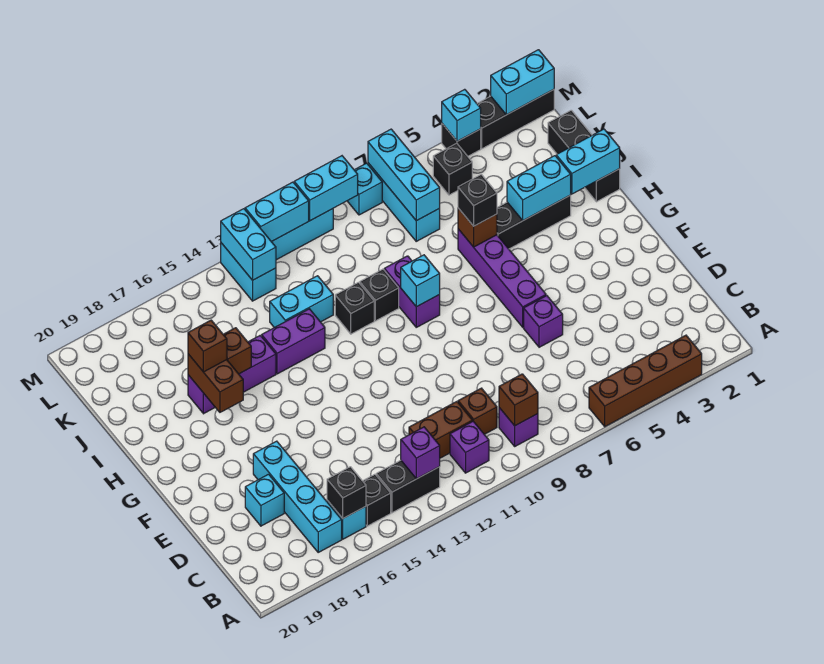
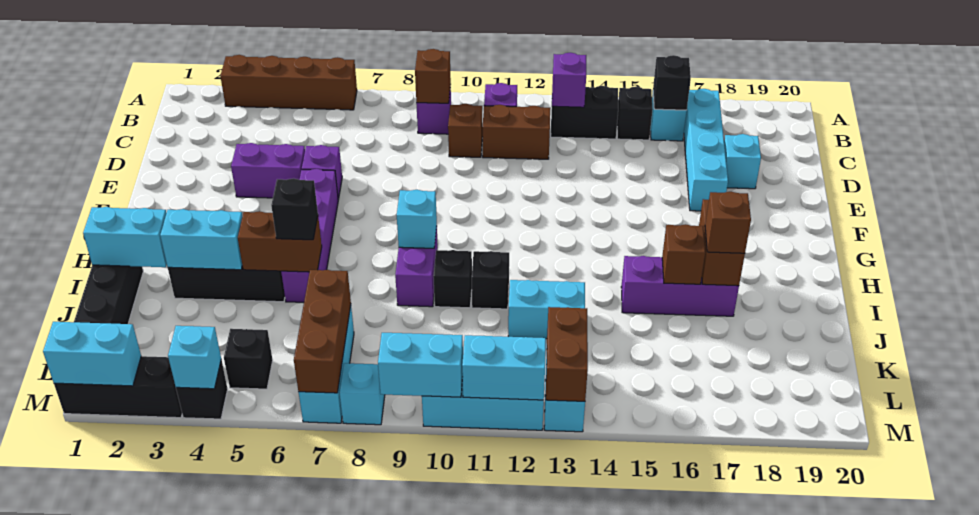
brown brick I6 level 2 -> brown brick I5:I6 level 2
purple brick I13:I14 level 1 -> purple brick E4:E5 level 1
cyan brick K7:M7 level 2 -> brown brick K7:M7 level 2
cyan brick L13:M13 level 2 -> brown brick L13:M13 level 2

